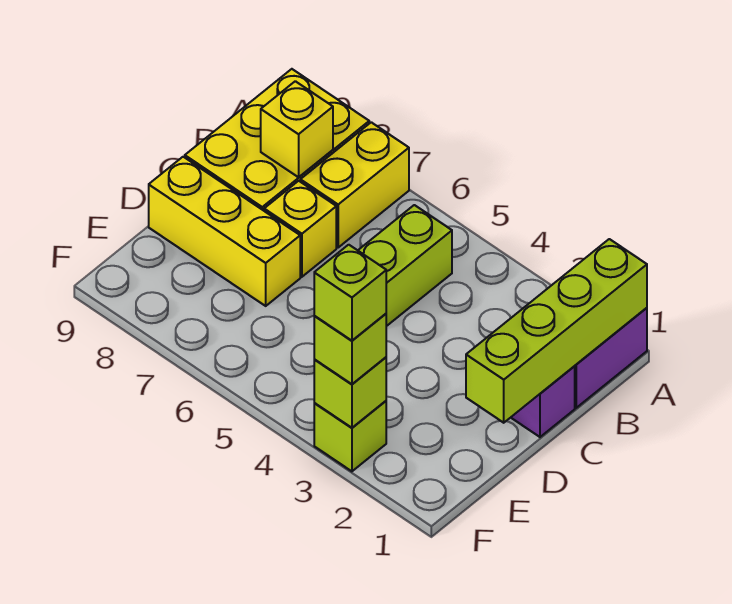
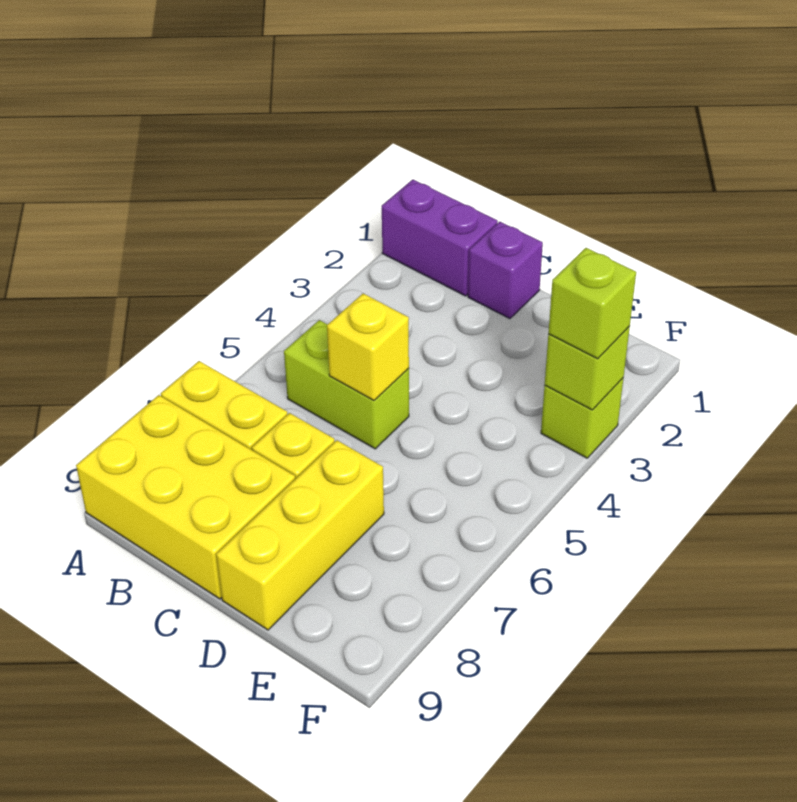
lime brick A1:D1 level 2 -> none
yellow brick B8 level 2 -> yellow brick C5 level 2
lime brick F3 level 4 -> none

